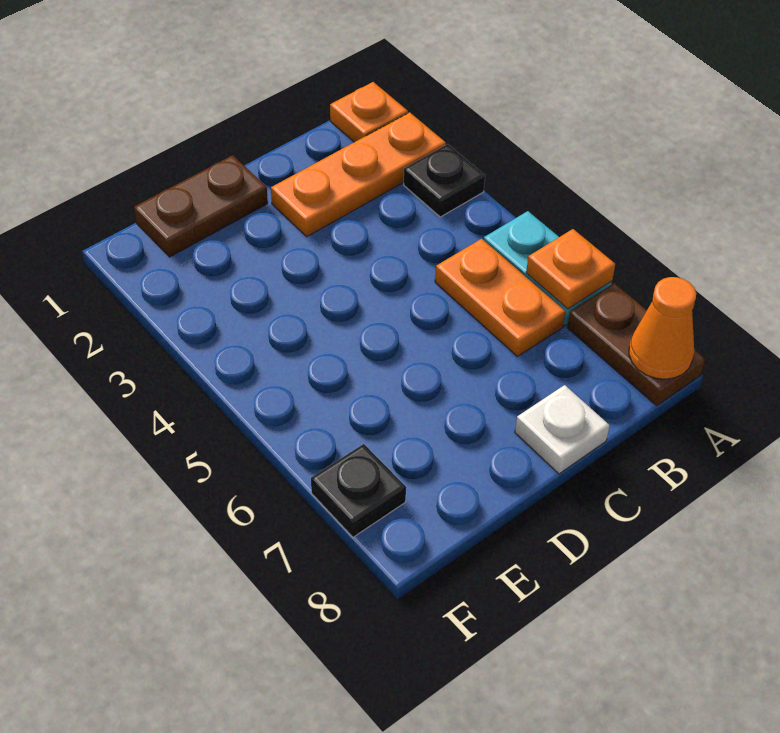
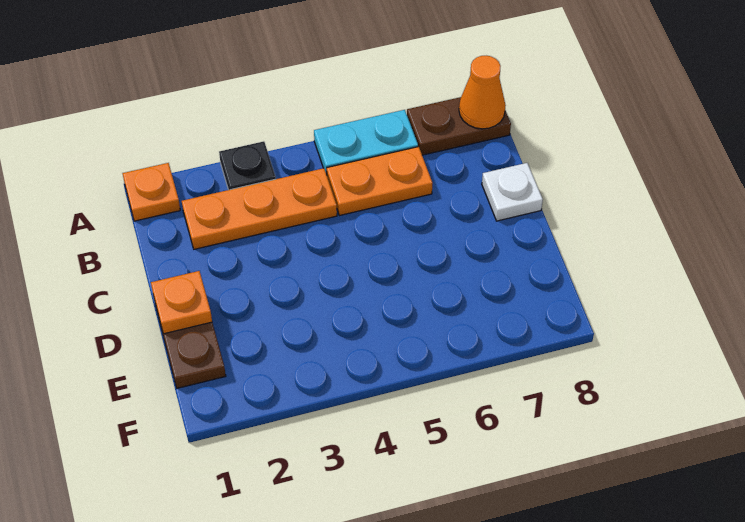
orange plate A2:C2 level 1 -> orange plate B2:B4 level 1
orange plate A6 level 2 -> orange plate D1 level 2
black plate F7 level 1 -> none

